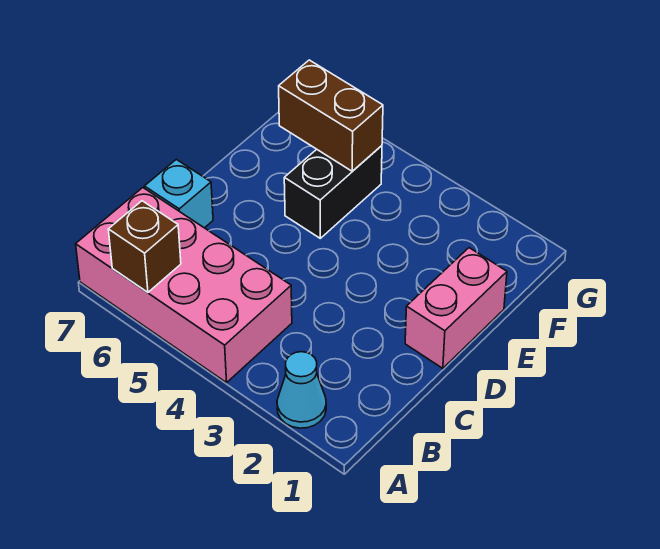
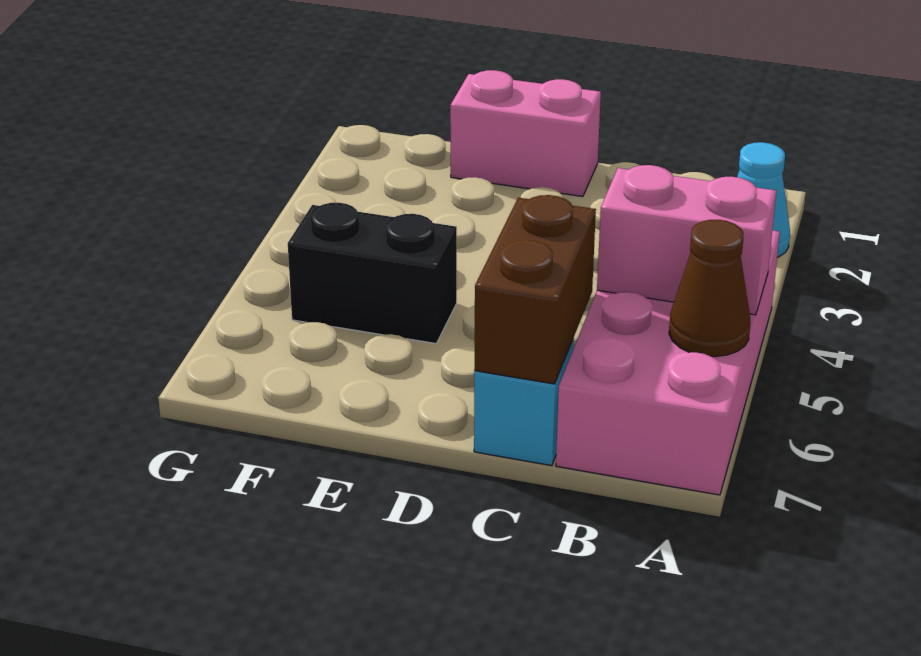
none -> pink brick A5:B5 level 2
brown brick A6 level 2 -> brown cone A6 level 2
brown brick F5:F6 level 2 -> brown brick C6:C7 level 2

